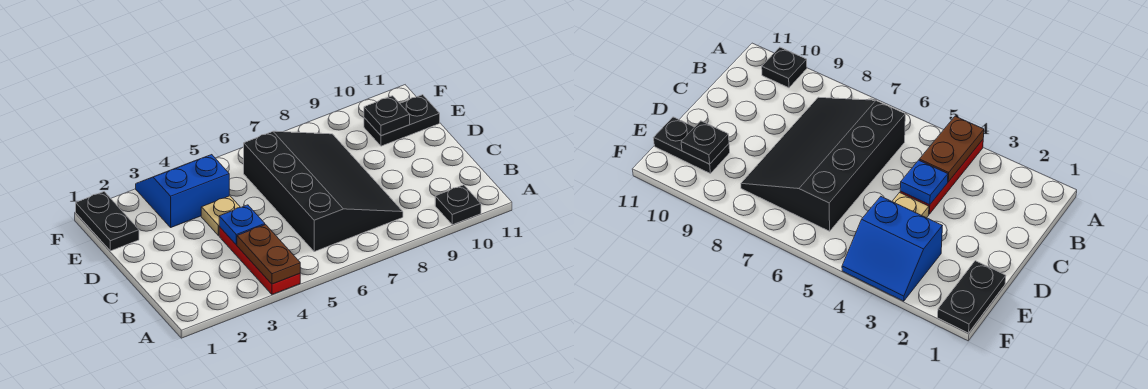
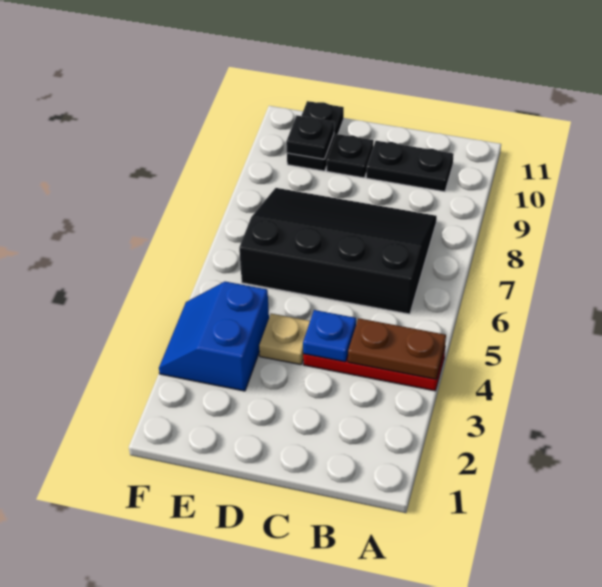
black plate A10 level 1 -> black plate D10 level 1
black plate E1:F1 level 1 -> black plate B10:C10 level 1

